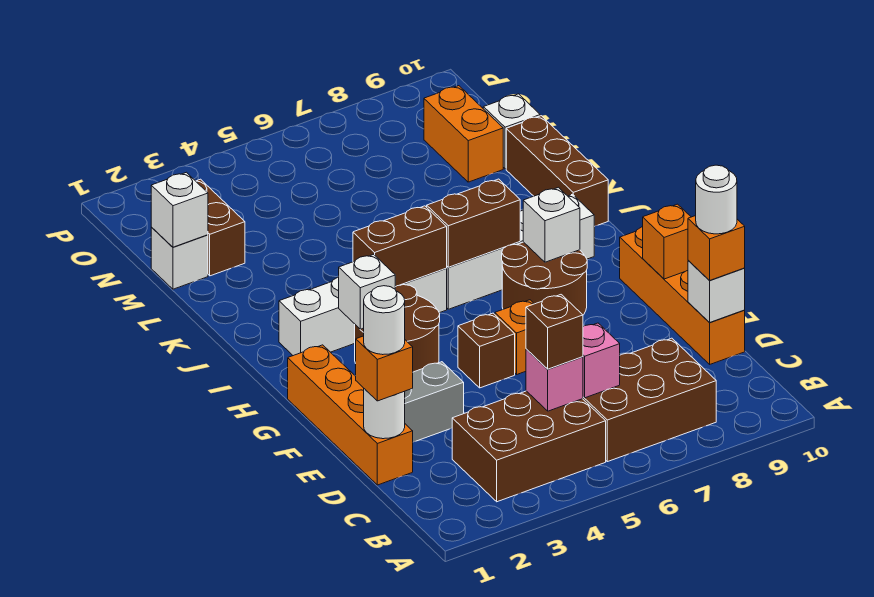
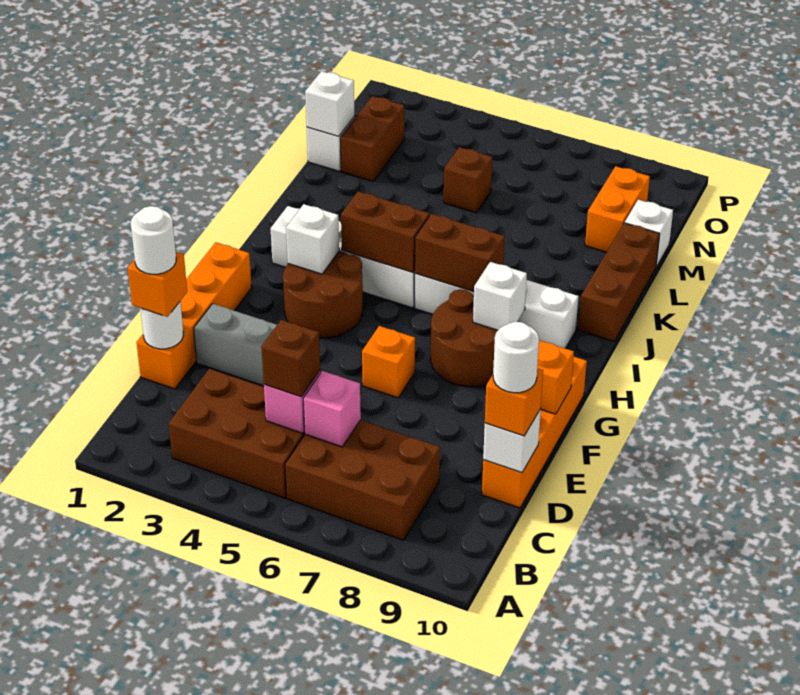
brown brick F5 level 1 -> brown brick M5 level 1

